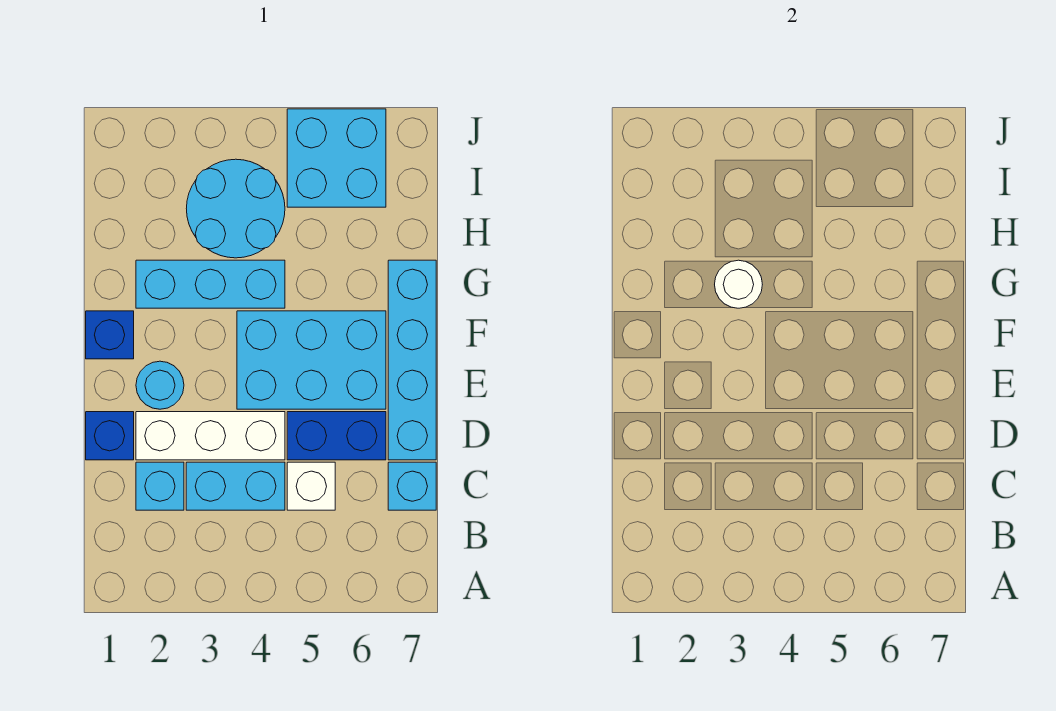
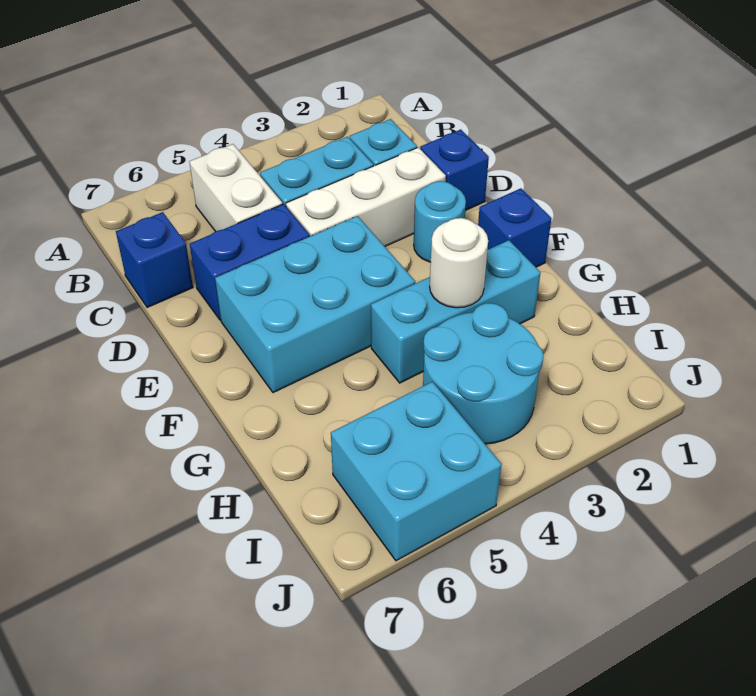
white brick C5 level 1 -> white brick B5:C5 level 1
cyan brick C7 level 1 -> blue brick C7 level 1
cyan brick D7:G7 level 1 -> none

